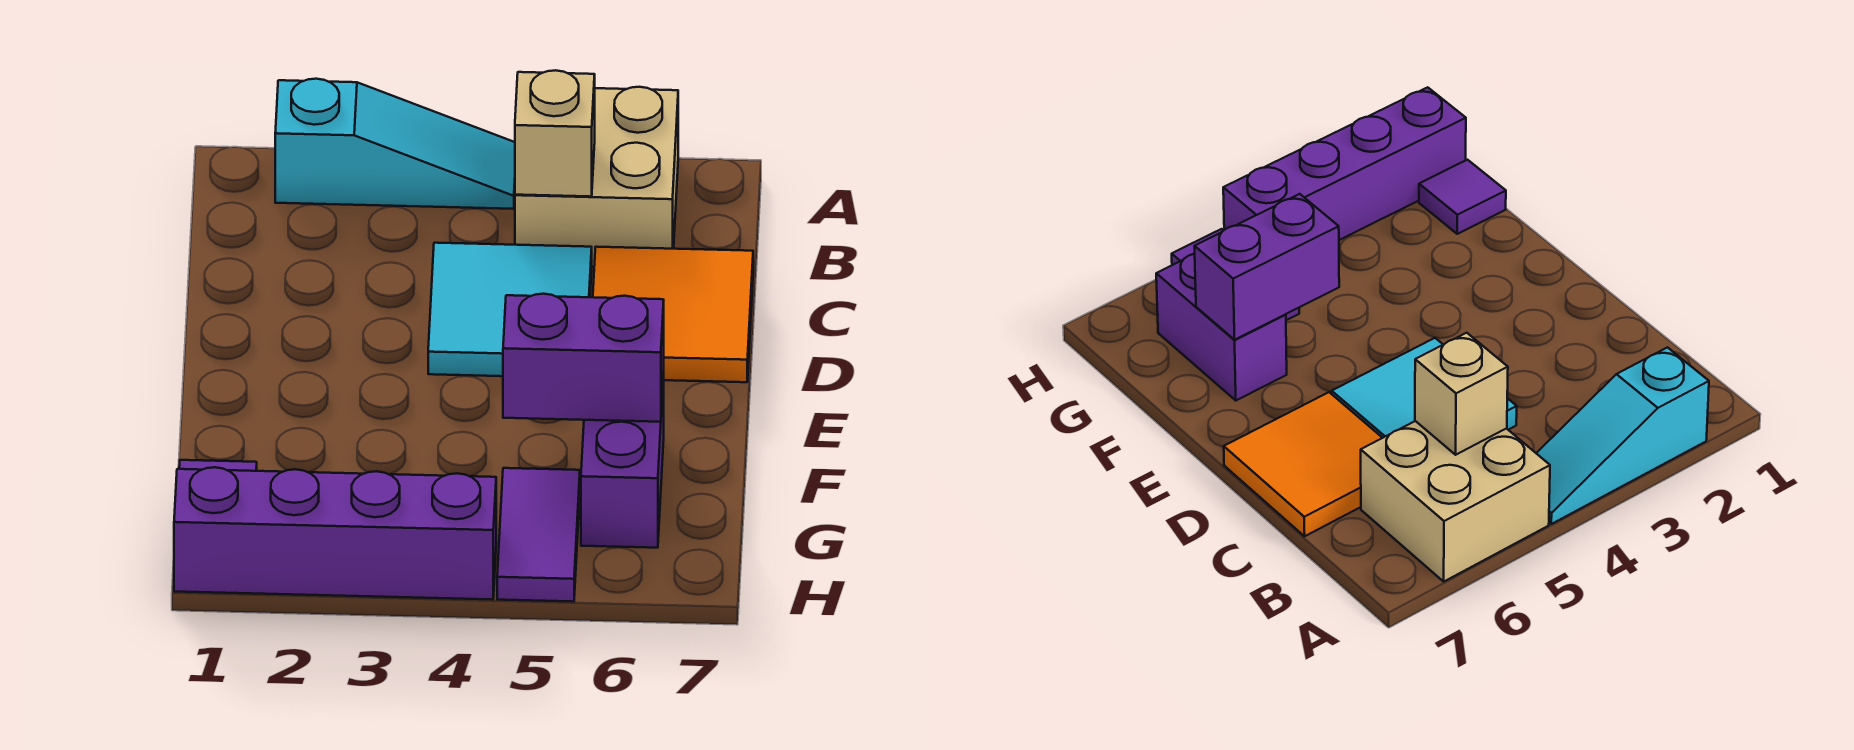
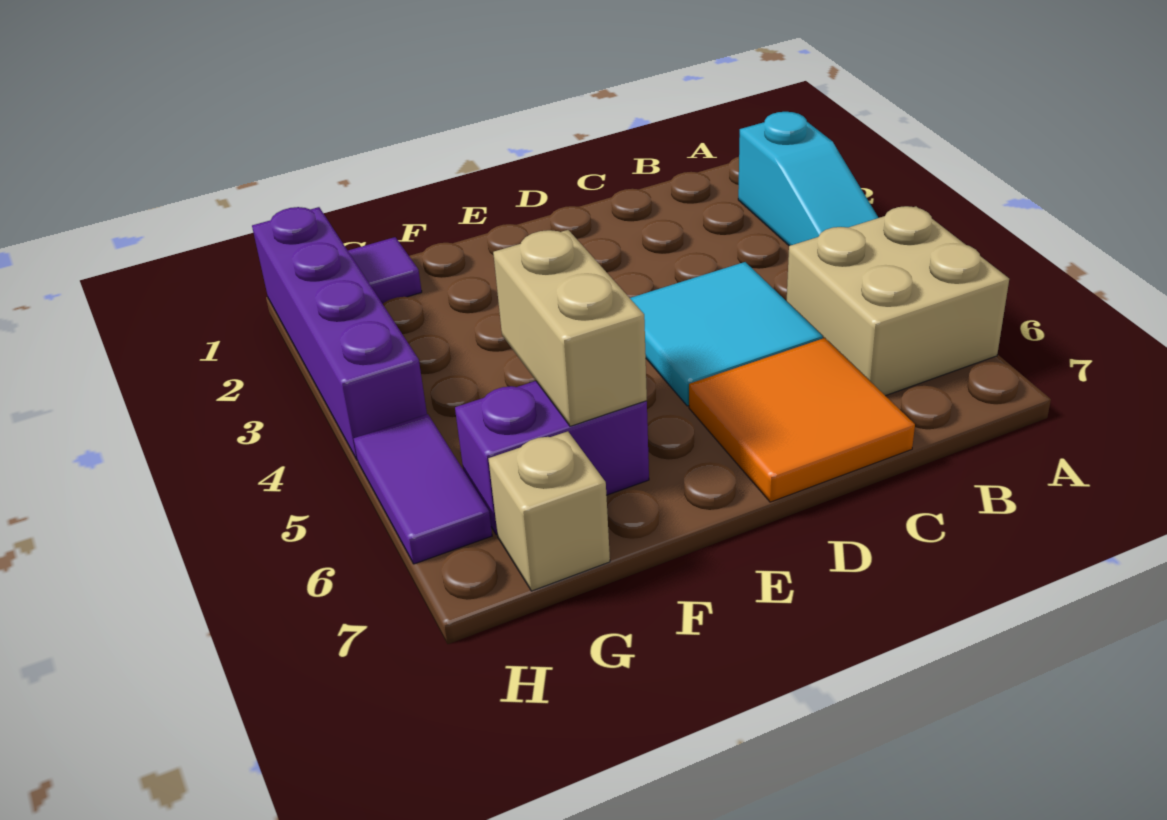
tan brick B5 level 2 -> tan brick G7 level 1
purple brick F5:F6 level 2 -> tan brick F5:F6 level 2
purple tile G5:H5 level 1 -> purple tile H5:H6 level 1

